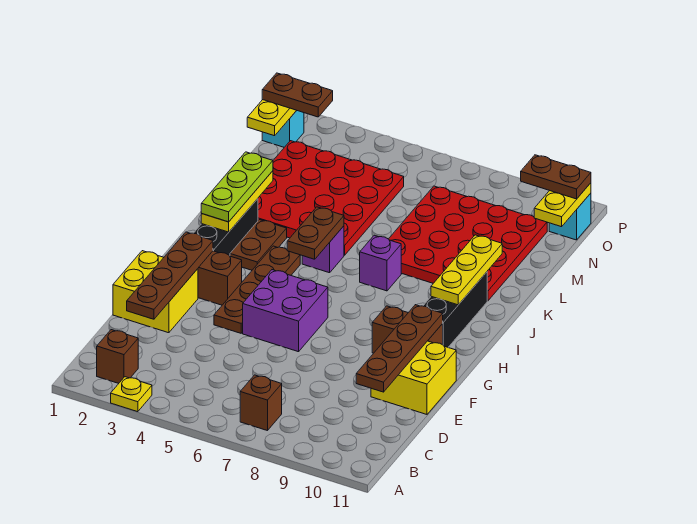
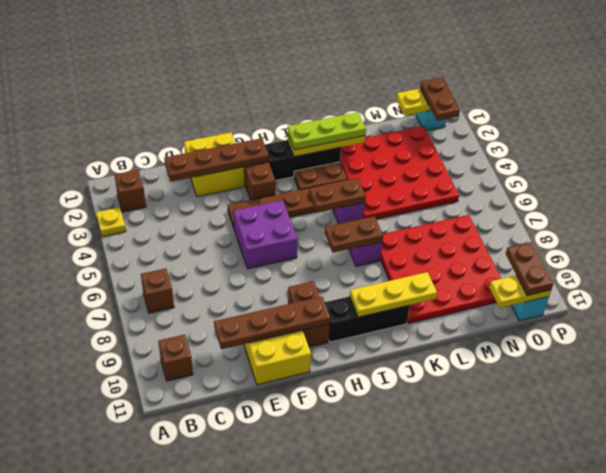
none -> brown brick B10 level 1
none -> brown plate I7:J7 level 2

